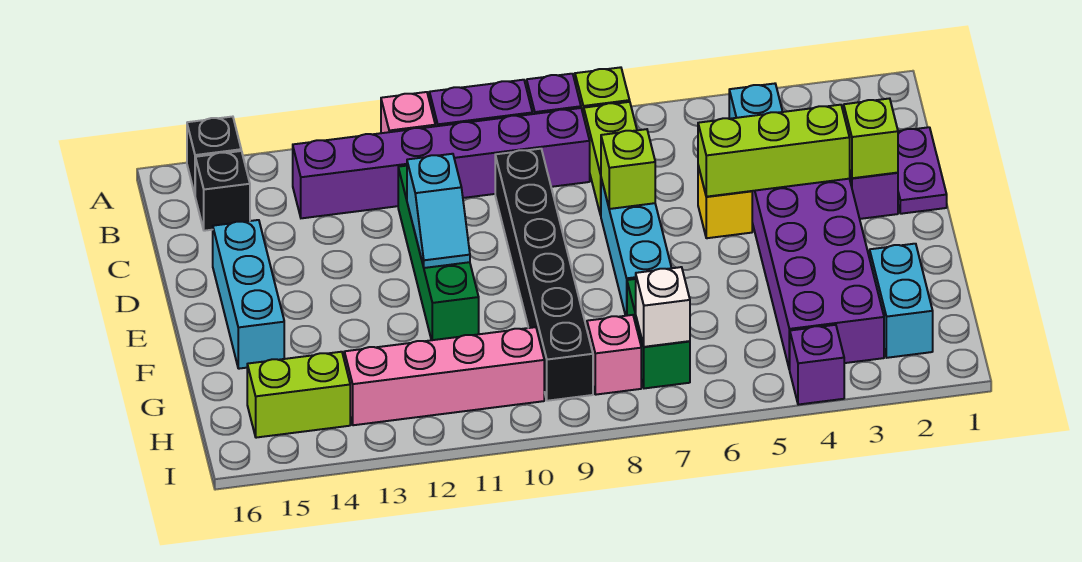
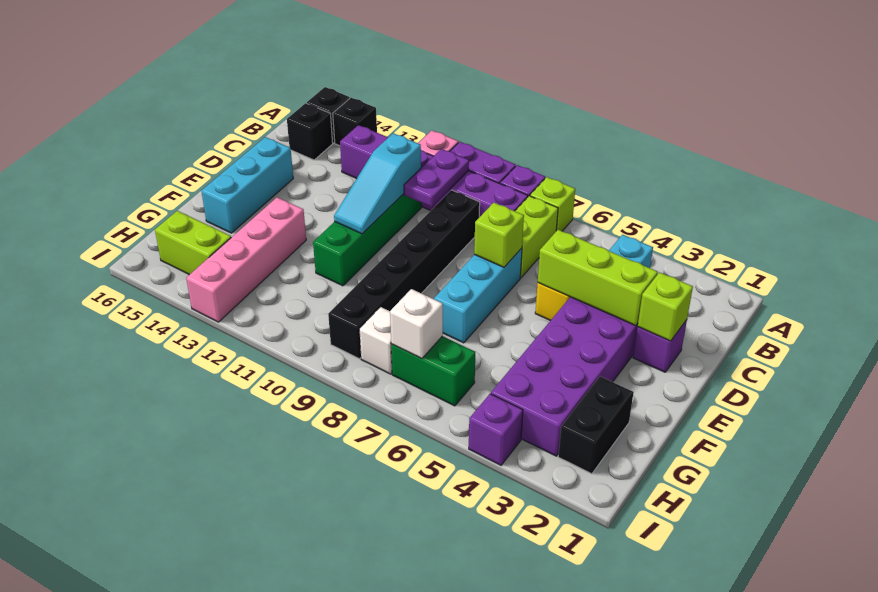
none -> black brick A14 level 1
purple plate C1:D1 level 1 -> purple plate B10:C10 level 2
cyan slope D11:E11 level 2 top D -> cyan slope C11:E11 level 2 top C
cyan brick G2:H2 level 1 -> black brick G2:H2 level 1
green brick G7:H7 level 1 -> green brick H6:H7 level 1
pink brick H8 level 1 -> white brick H8 level 1
pink brick H10:H13 level 1 -> pink brick F13:I13 level 1

